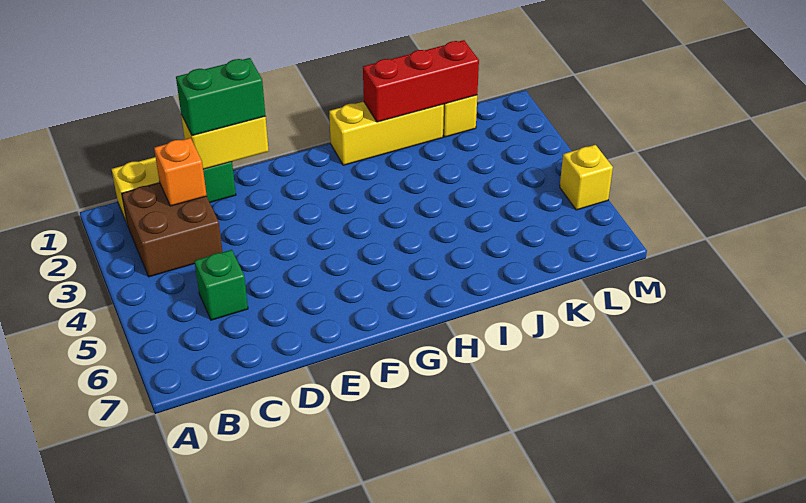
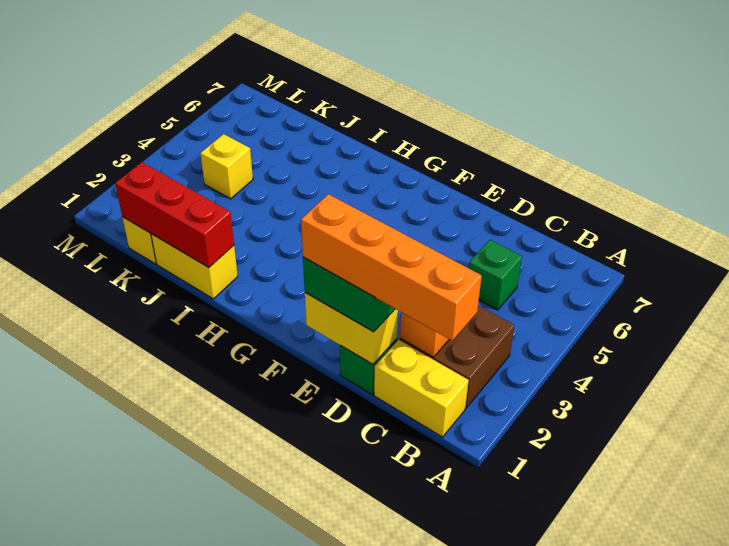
none -> orange brick B1:E1 level 4
yellow brick H1:J1 level 1 -> yellow brick I1:J1 level 1
yellow brick M5 level 1 -> yellow brick K4 level 1

